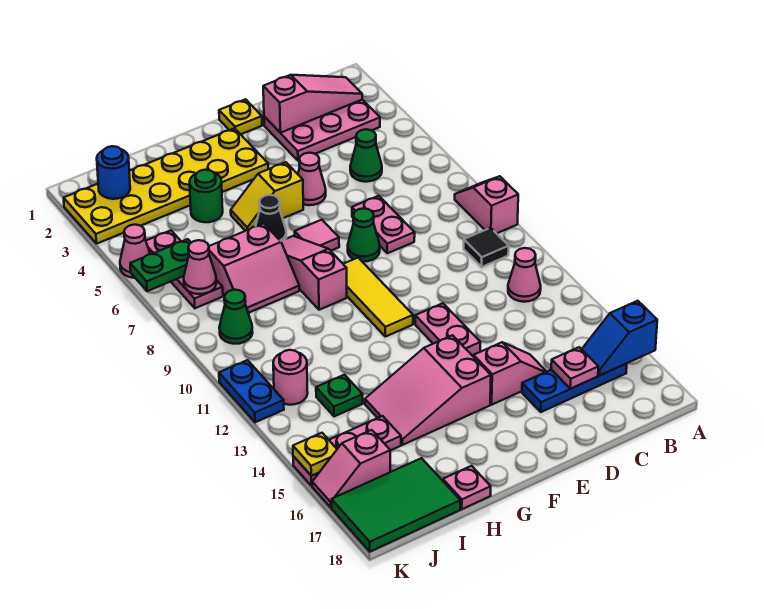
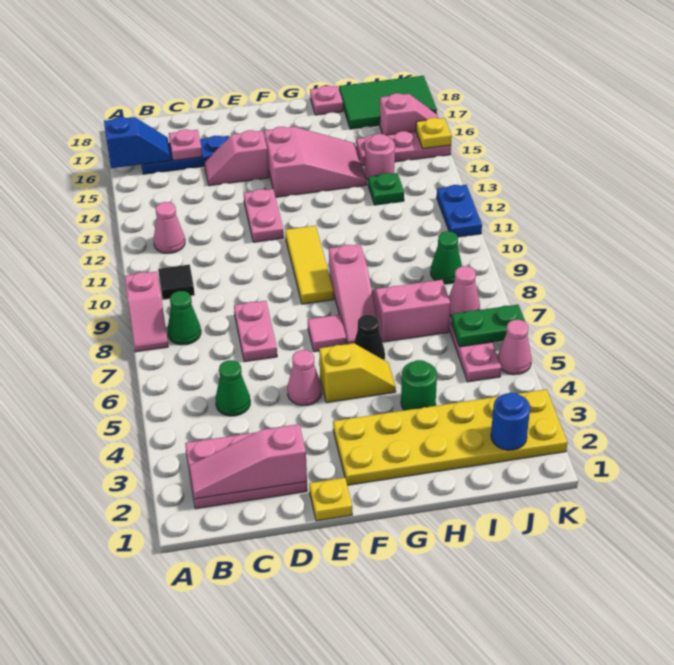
green cone E8 level 1 -> green cone B8 level 1
pink round brick J12 level 1 -> pink round brick I14 level 1

